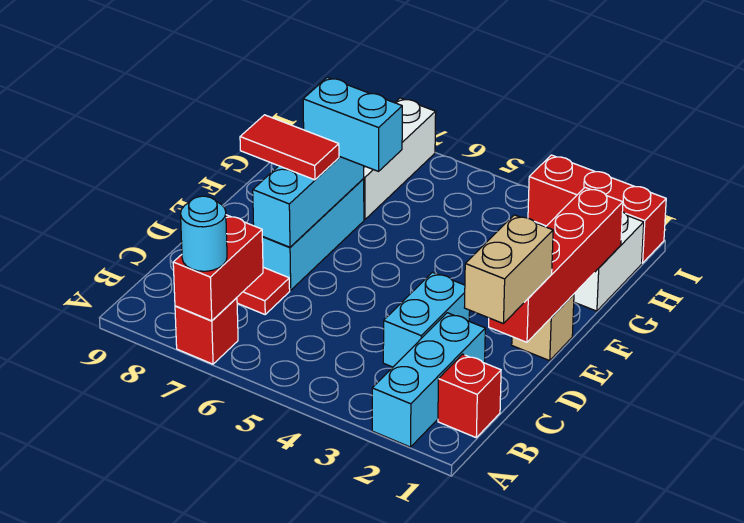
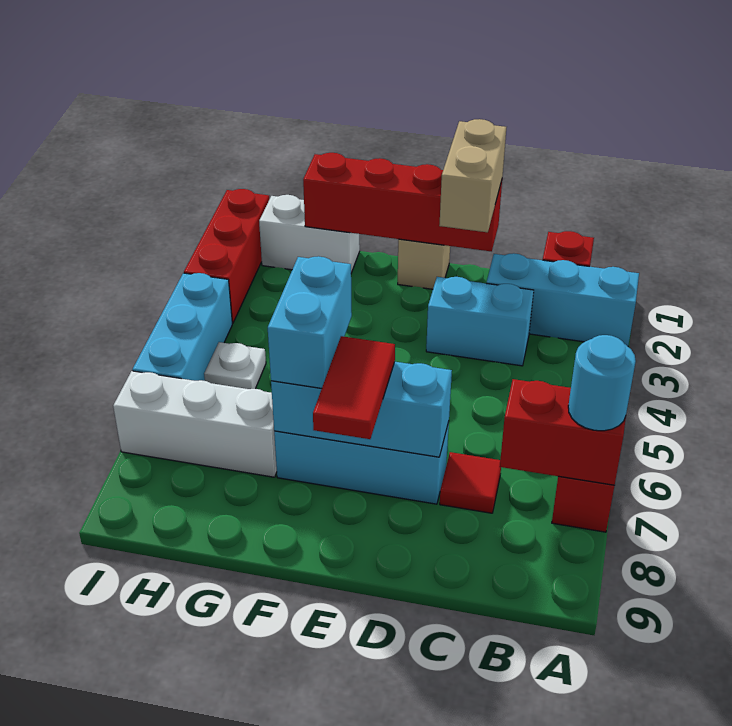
tan brick C1:D1 level 3 -> tan brick D1:D2 level 3
none -> white plate H5 level 1
none -> cyan brick I4:I6 level 1

